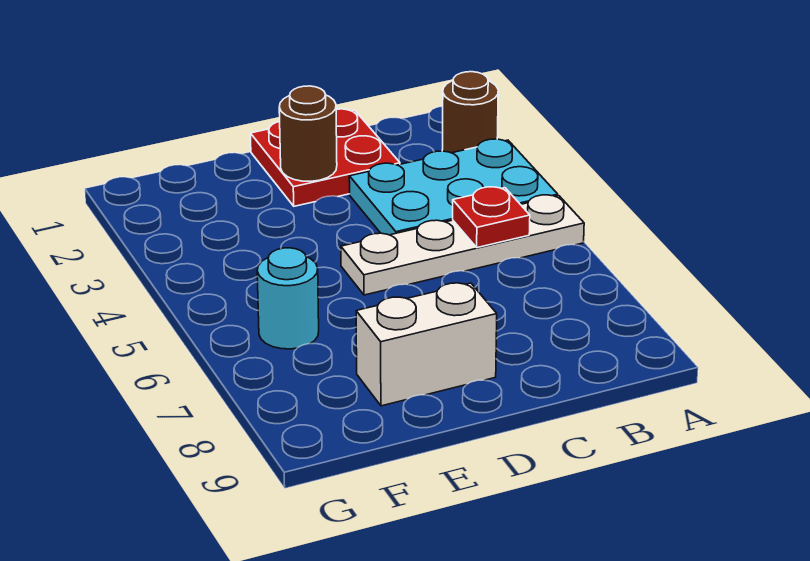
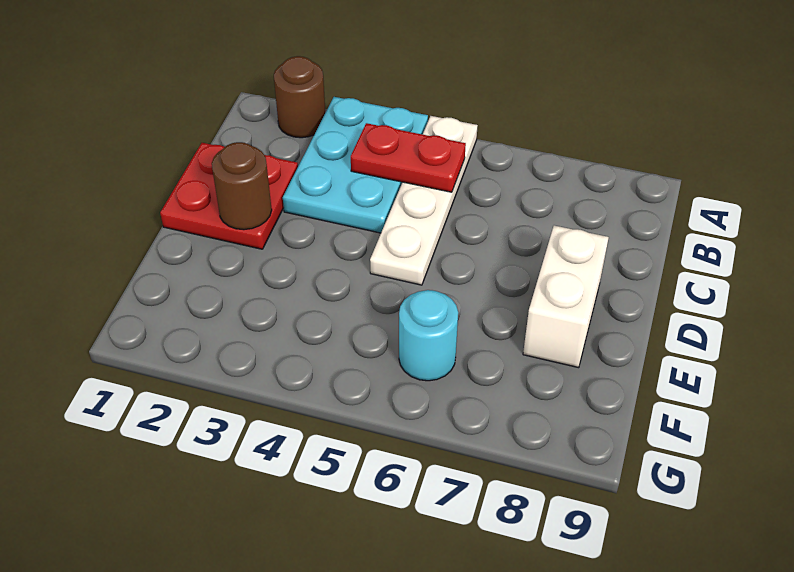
red plate B5 level 2 -> red plate B4:B5 level 2

